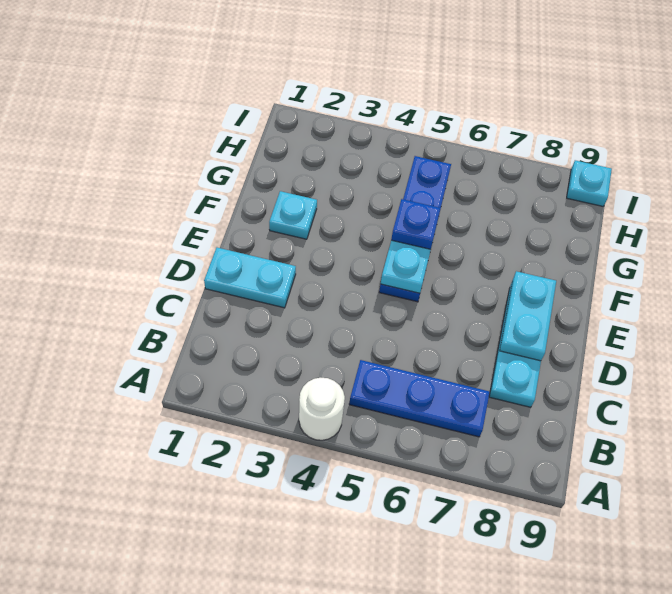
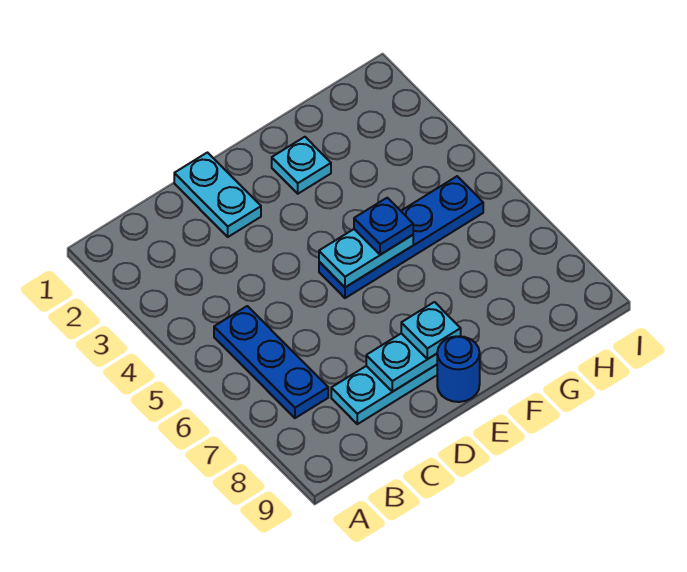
white round brick A4 level 1 -> none
none -> blue round brick E9 level 1
cyan plate I9 level 1 -> cyan plate E8 level 3

